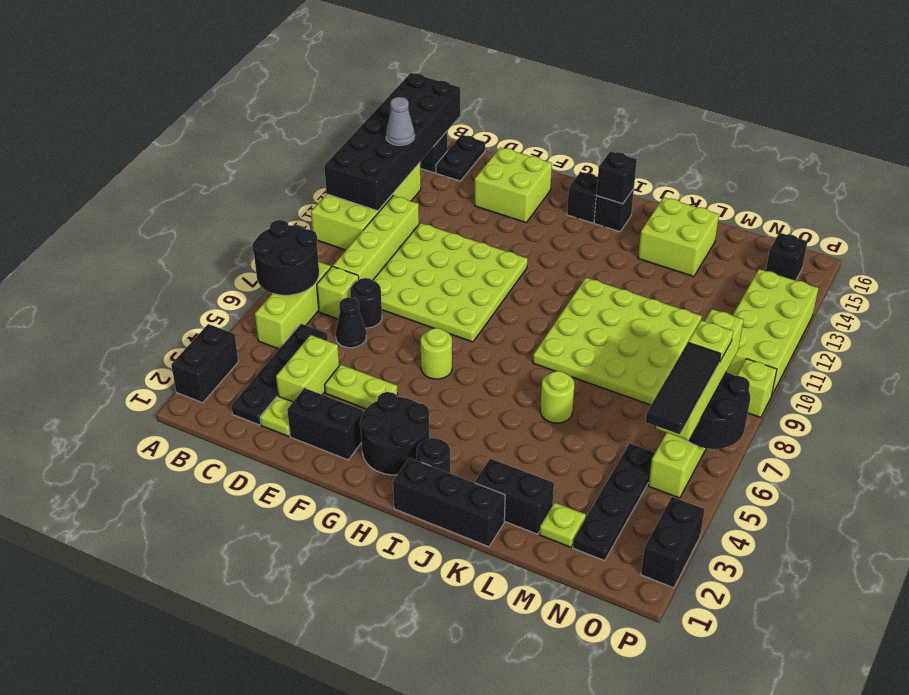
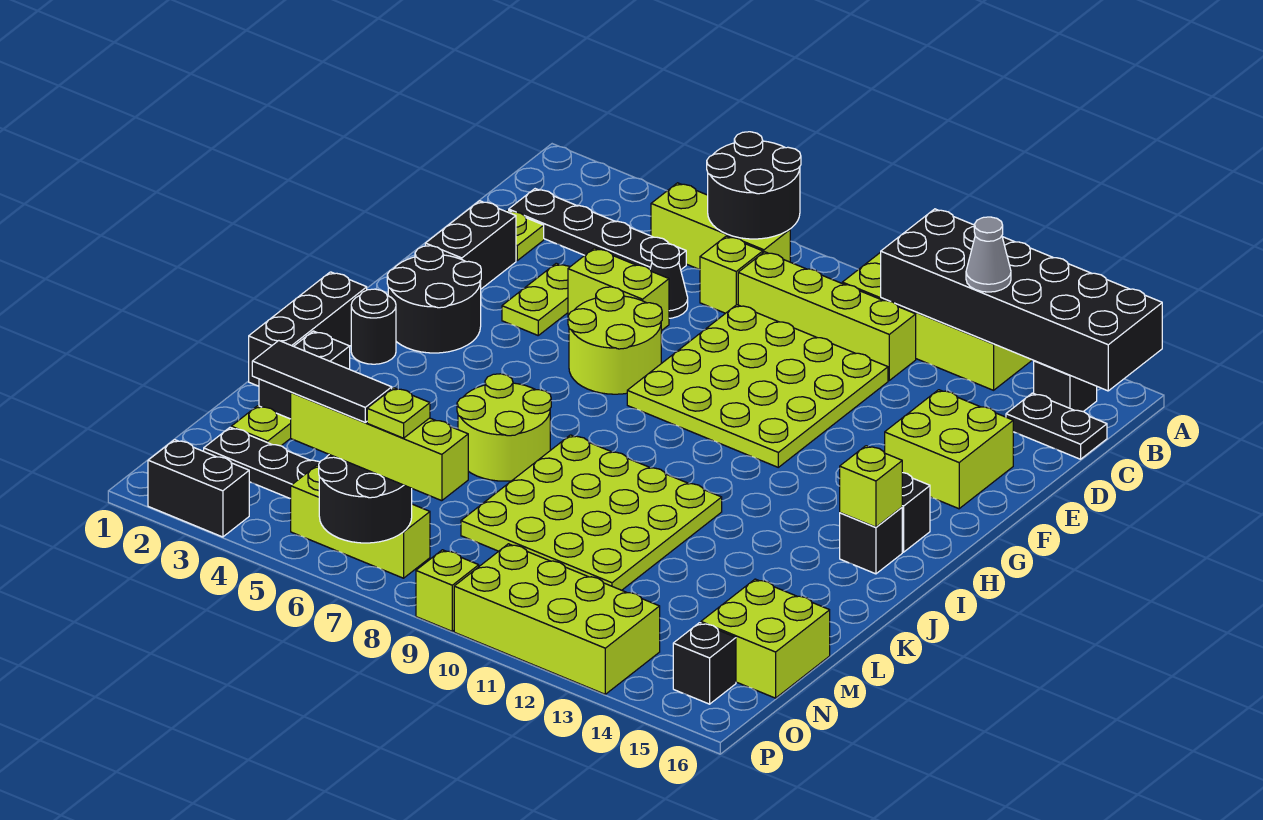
black brick A2:A3 level 1 -> none
lime brick D3:D4 level 1 -> lime brick E5:E6 level 1
black round brick D7 level 1 -> none
lime round brick G6 level 1 -> lime round brick F6:G7 level 1
black brick I15 level 2 -> lime brick I15 level 2
lime round brick K6 level 1 -> lime round brick J6:K7 level 1
lime brick K14:L15 level 1 -> lime brick M15:N16 level 1

